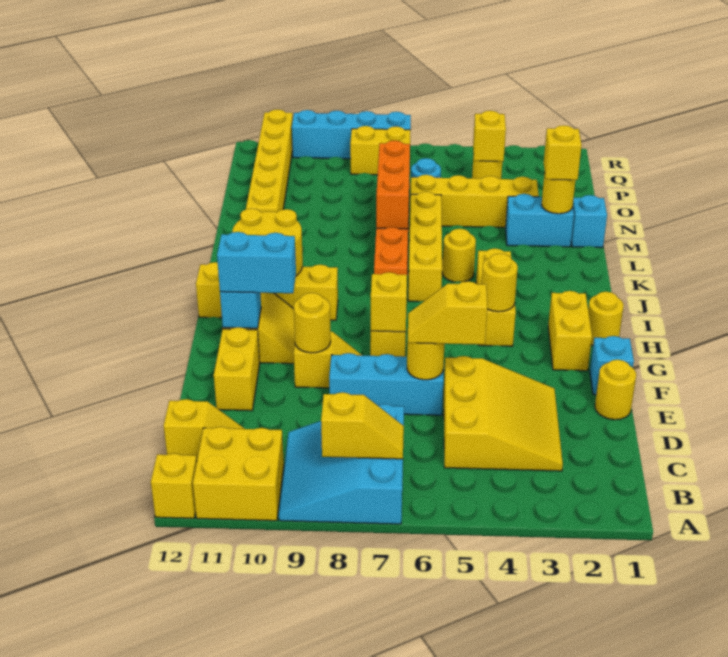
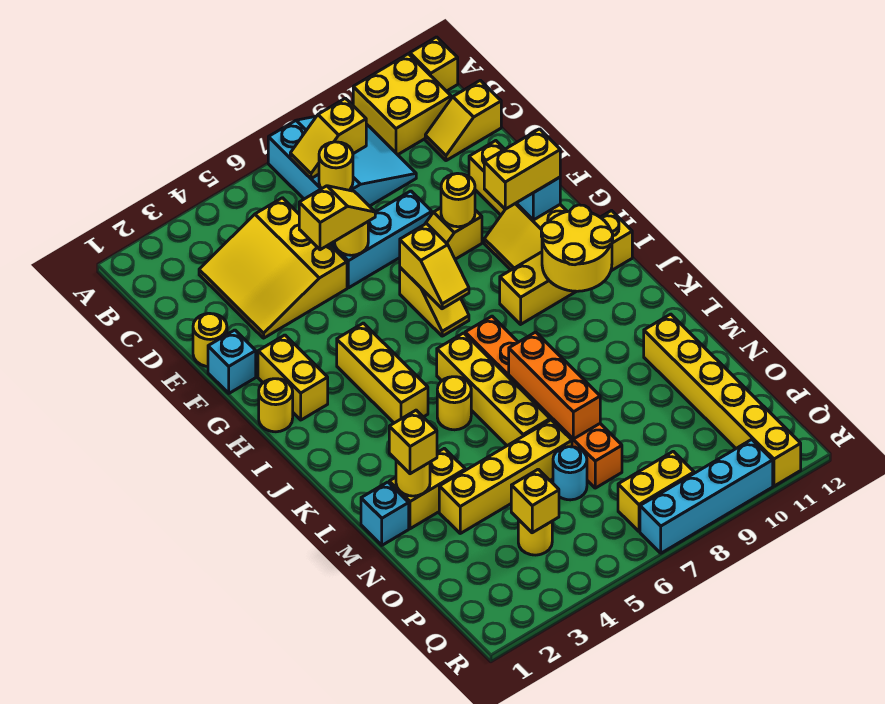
cyan brick G10:G11 level 3 -> yellow brick G10:G11 level 3
yellow round brick H4 level 2 -> yellow round brick C7 level 2
cyan brick M2:M3 level 1 -> yellow brick M2:M3 level 1

